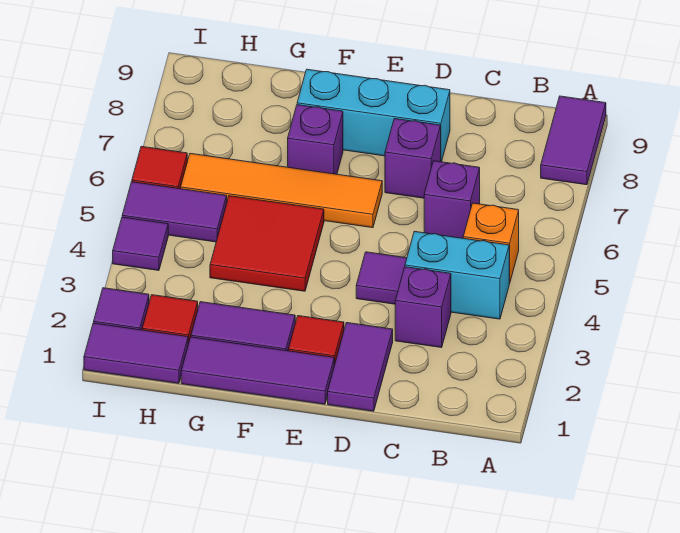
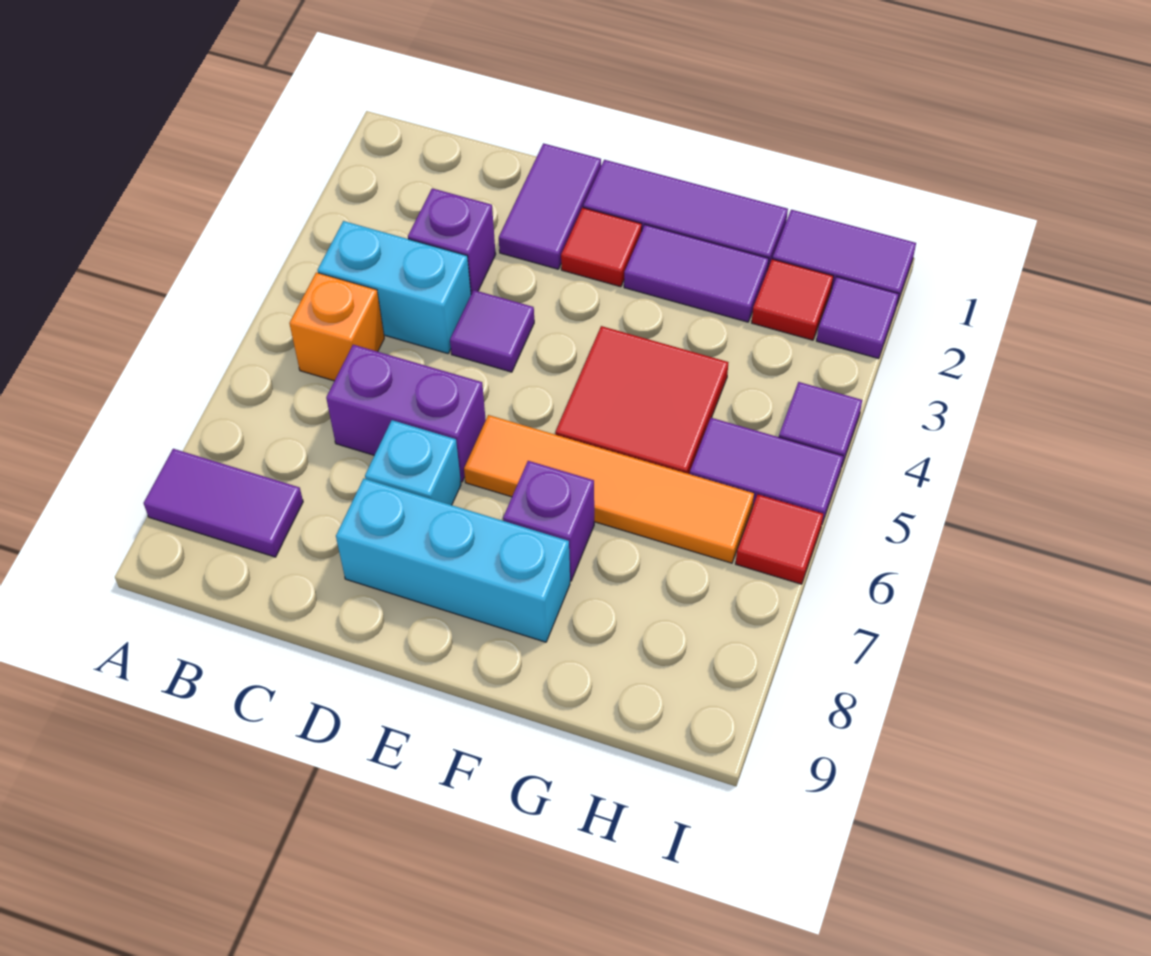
purple tile A8:A9 level 1 -> purple tile A8:B8 level 1
purple brick C6 level 1 -> purple brick C6:D6 level 1
purple brick D7 level 1 -> cyan brick D7 level 1

